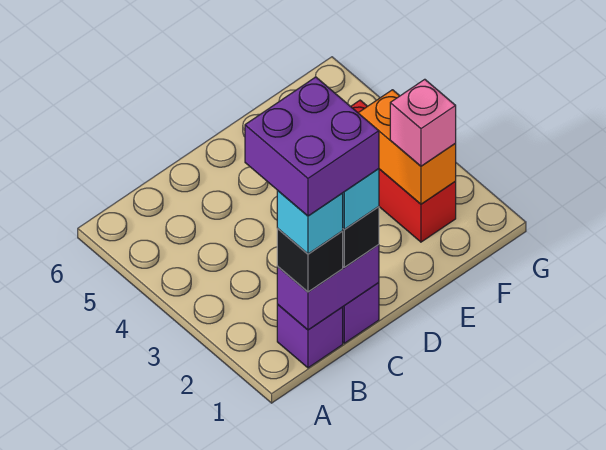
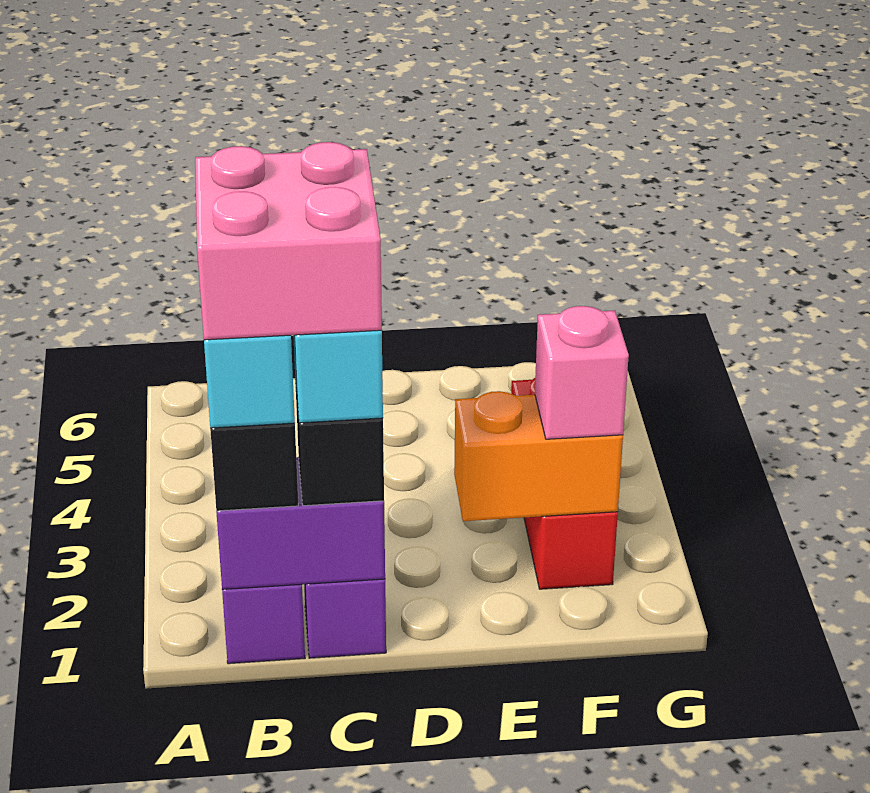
purple brick B1:C2 level 5 -> pink brick B1:C2 level 5
orange brick F2:F3 level 2 -> orange brick E2:F2 level 2

